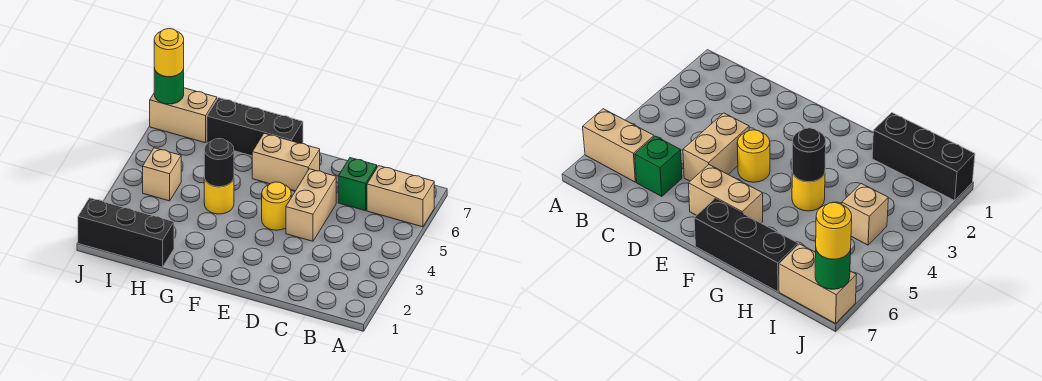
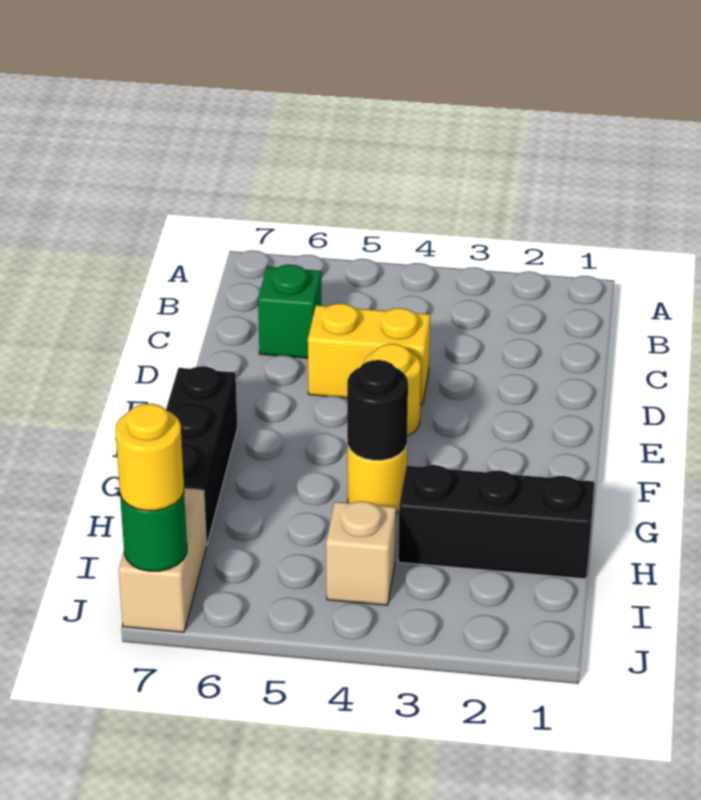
tan brick A6:B6 level 1 -> none
tan brick D4:D5 level 1 -> yellow brick D4:D5 level 1
tan brick E6:F6 level 1 -> none
black brick H1:J1 level 1 -> black brick H1:H3 level 1

